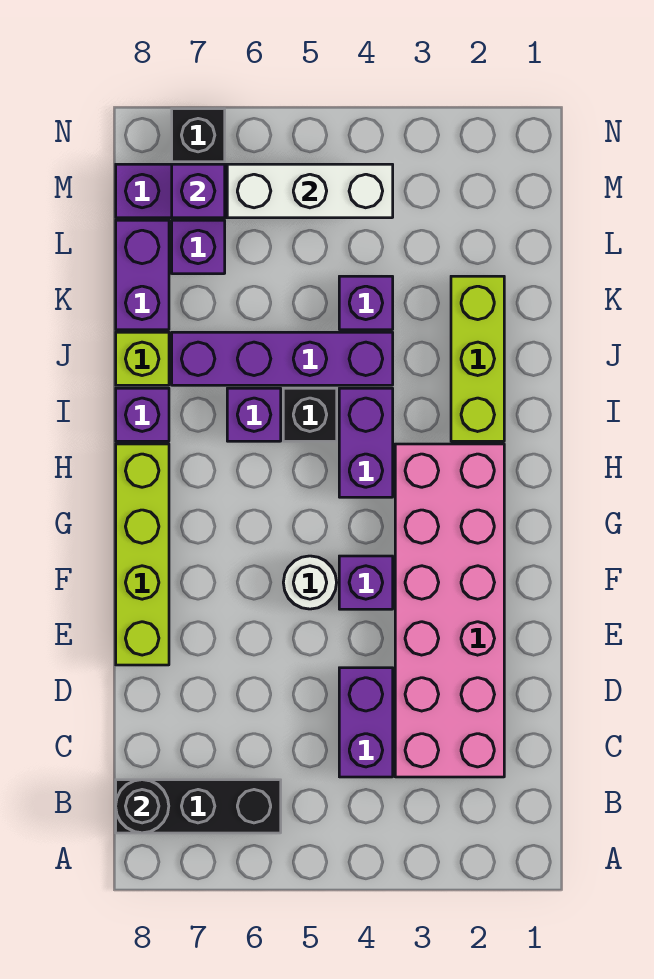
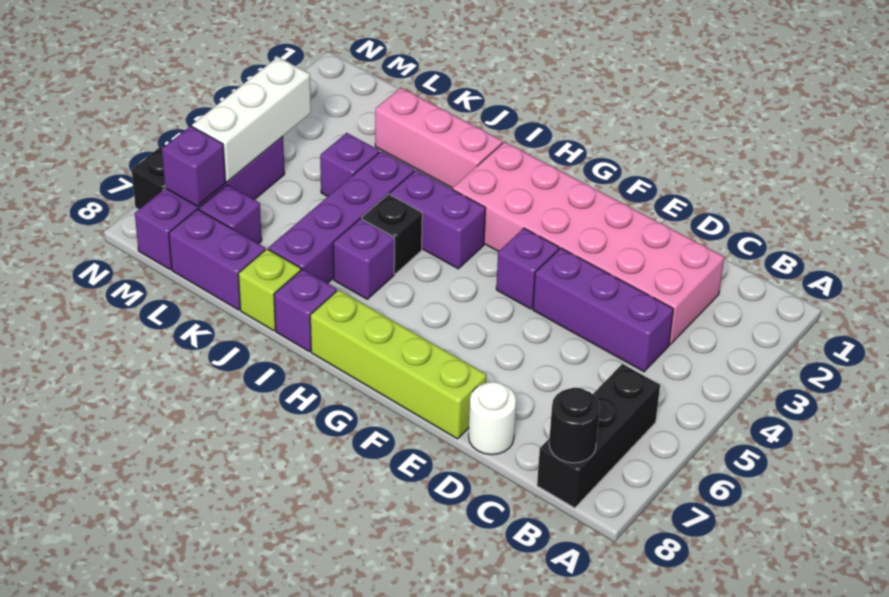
purple brick C4:D4 level 1 -> purple brick C4:E4 level 1
white round brick F5 level 1 -> white round brick D8 level 1
lime brick I2:K2 level 1 -> pink brick I2:K2 level 1

